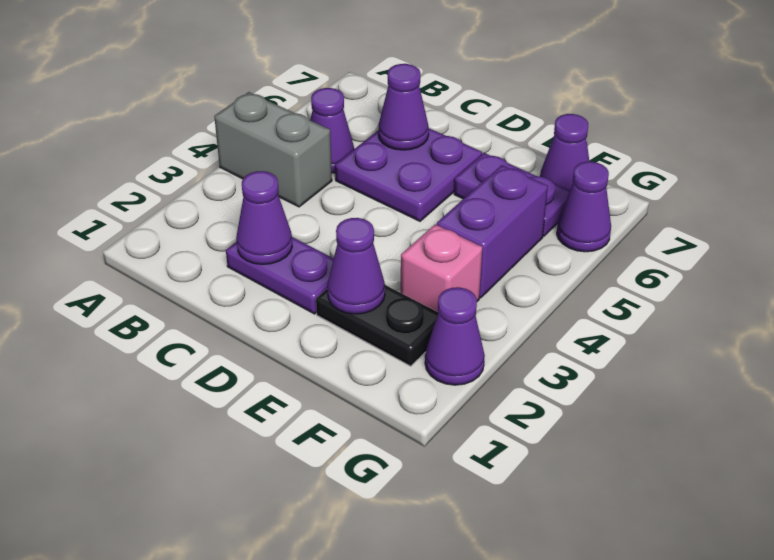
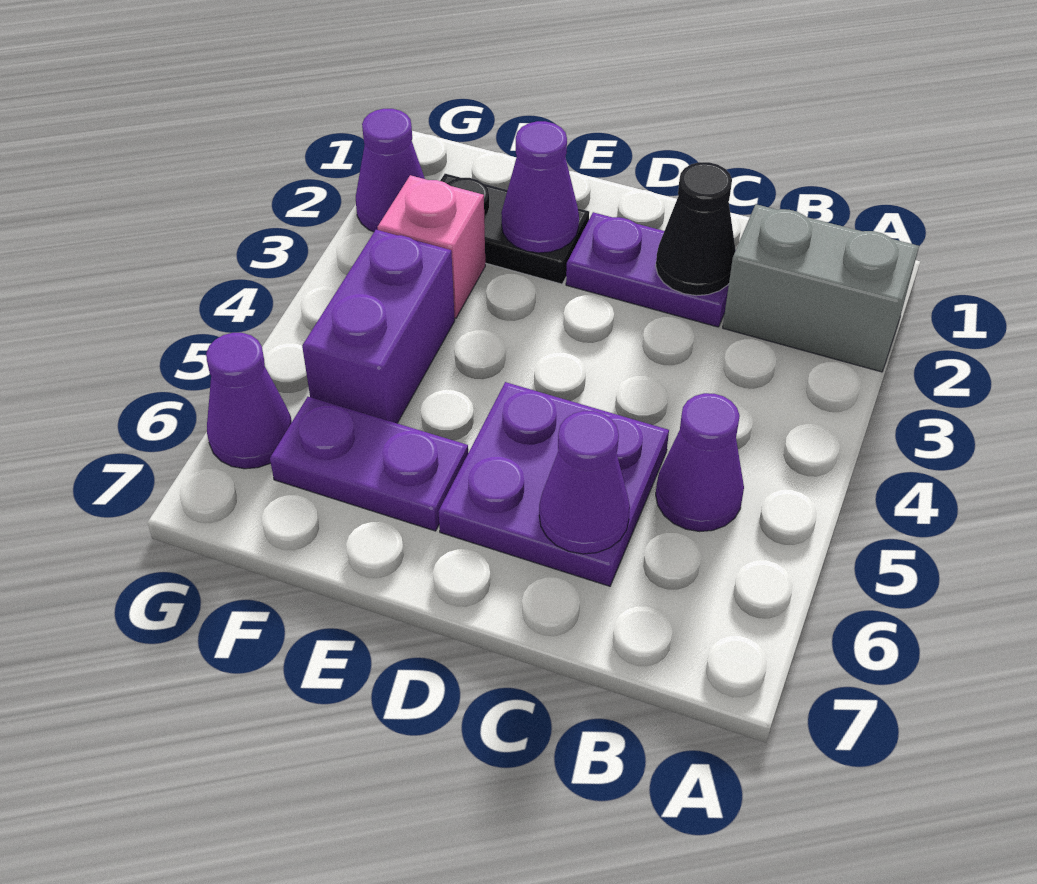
grey brick A4:B4 level 1 -> grey brick A2:B2 level 1
purple cone C2 level 2 -> black cone C2 level 2
purple cone F7 level 1 -> none

